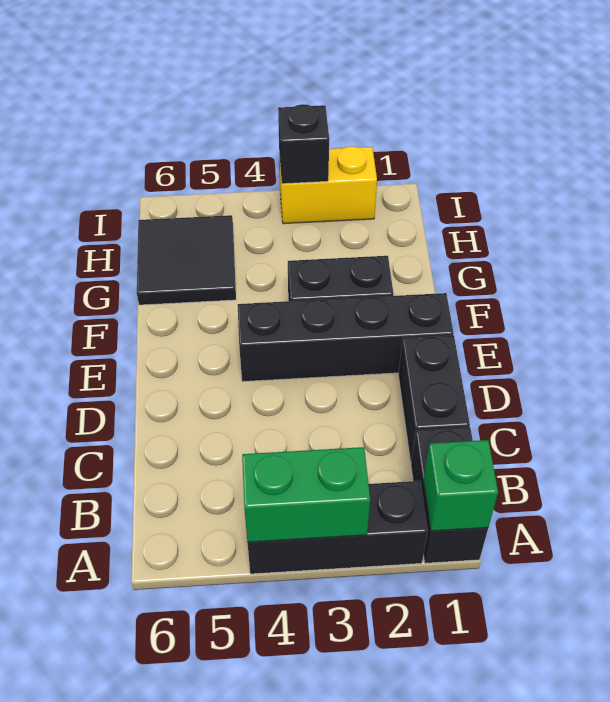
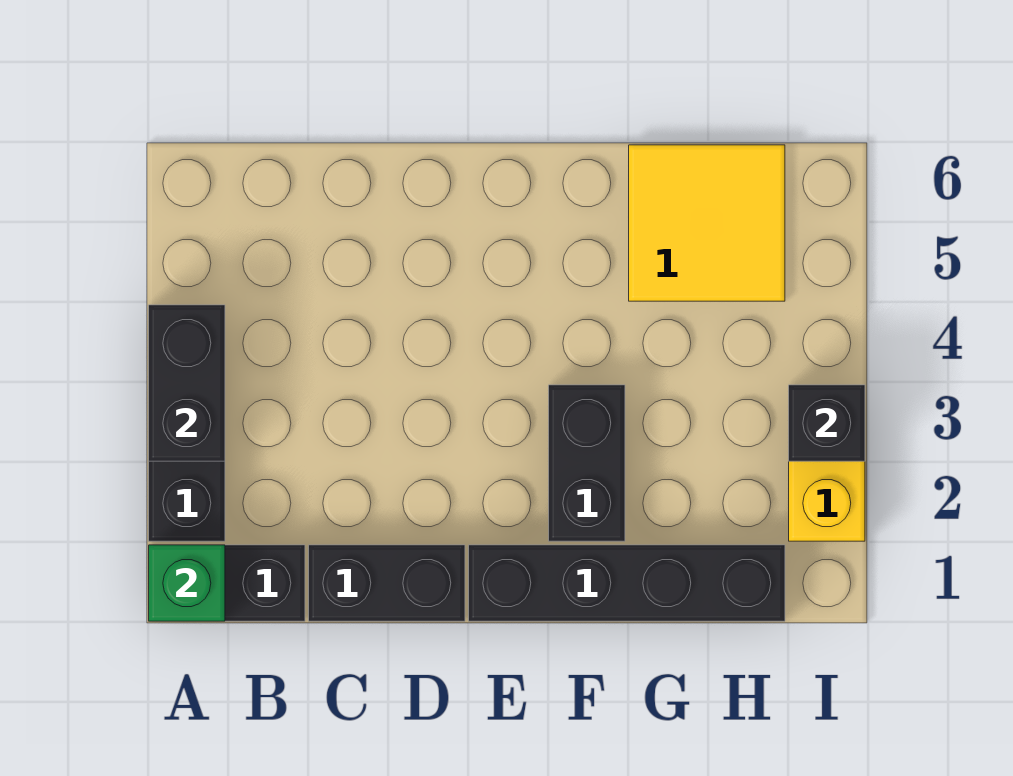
green brick A3:A4 level 2 -> black brick A3:A4 level 2
black brick E1:E4 level 1 -> black brick E1:H1 level 1
black tile G5:H6 level 1 -> yellow tile G5:H6 level 1

